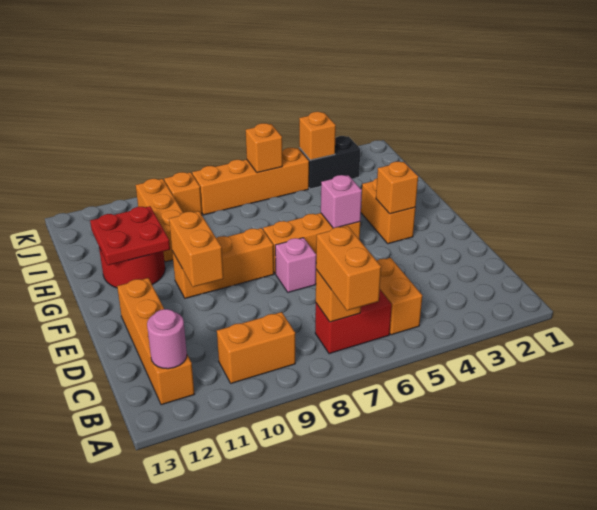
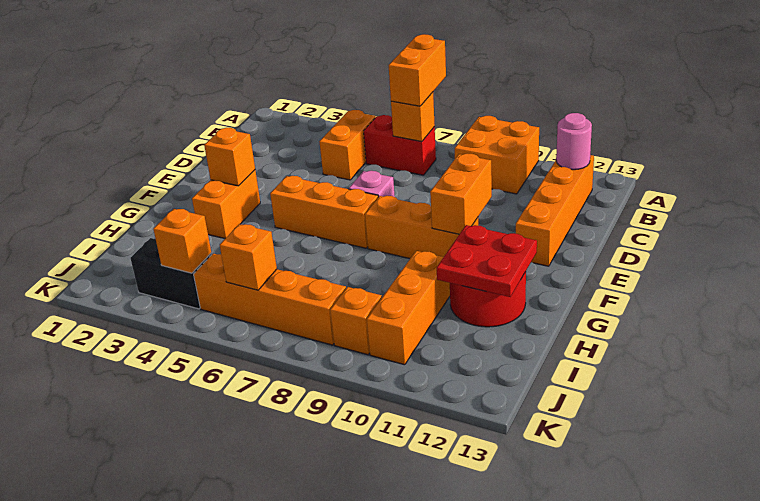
orange brick B9:B10 level 1 -> orange brick A9:B10 level 1
pink brick F5 level 2 -> none

